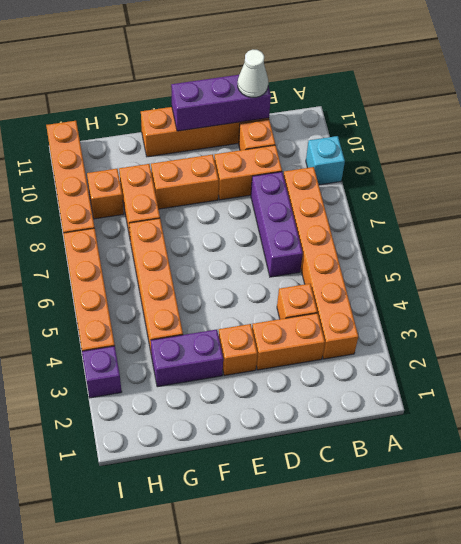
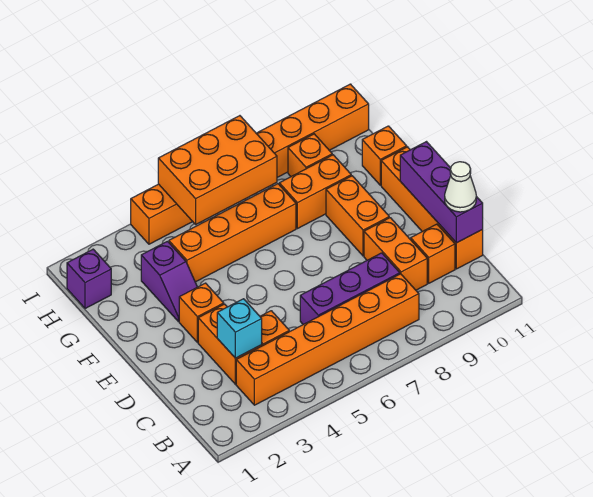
cyan brick A9 level 1 -> cyan brick C3 level 2
purple brick F3:G3 level 1 -> purple slope F3:G3 level 1 top G
none -> orange brick G11 level 1
none -> orange brick H5:I7 level 2
purple brick I3 level 1 -> purple brick H1 level 1

